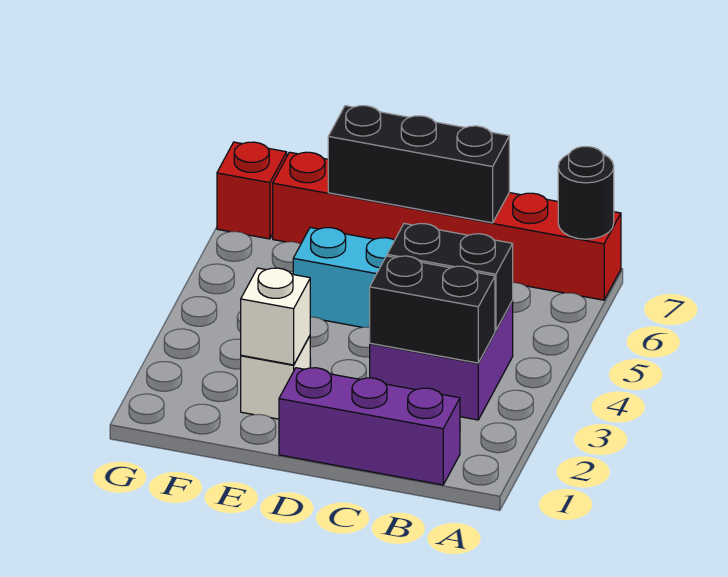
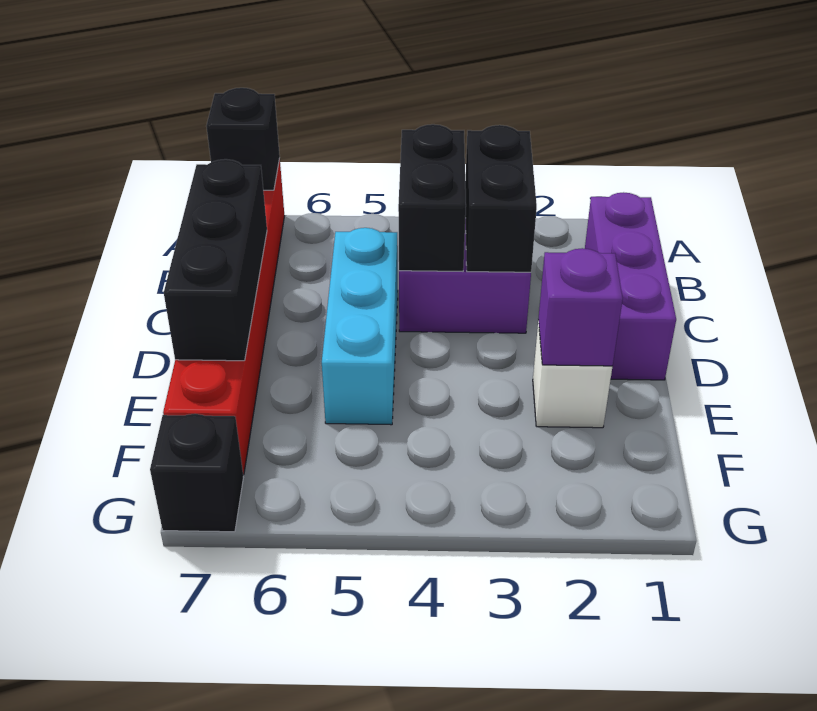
black round brick A7 level 2 -> black brick A7 level 2
white brick E2 level 2 -> purple brick E2 level 2
red brick G7 level 1 -> black brick G7 level 1

